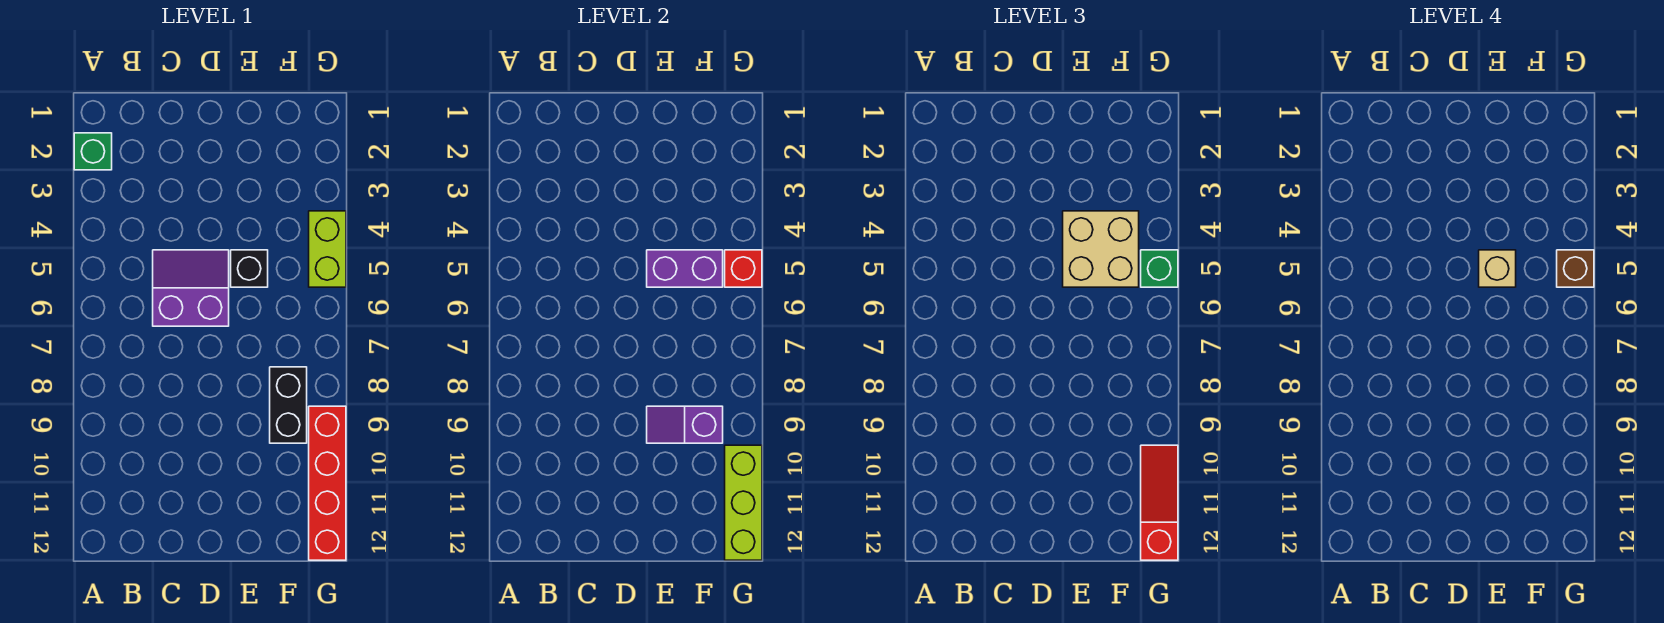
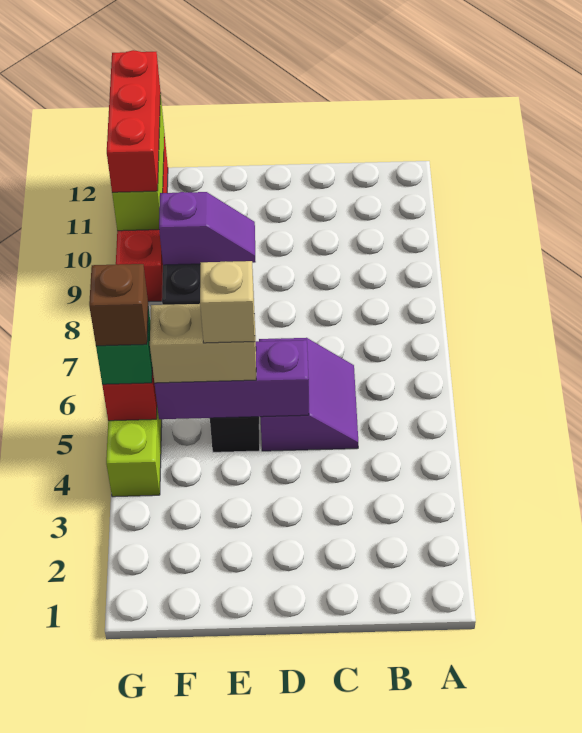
green brick A2 level 1 -> none
purple slope C5:D6 level 1 top 6 -> purple slope C5:D6 level 1 top D
tan brick E4:F5 level 3 -> tan brick E5:F5 level 3
purple brick E5:F5 level 2 -> purple brick D5:F5 level 2
red slope G10:G12 level 3 top 12 -> red brick G10:G12 level 3

